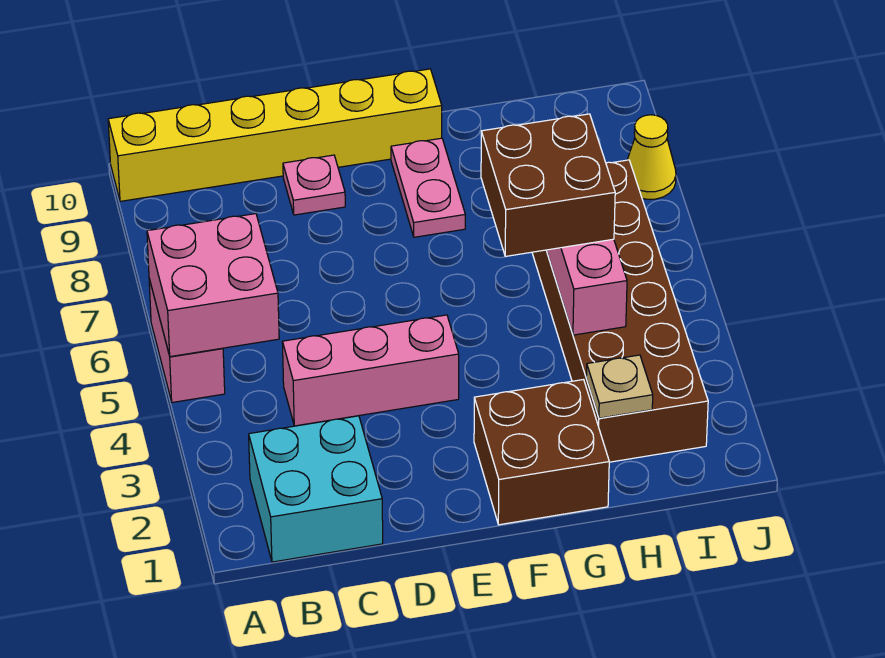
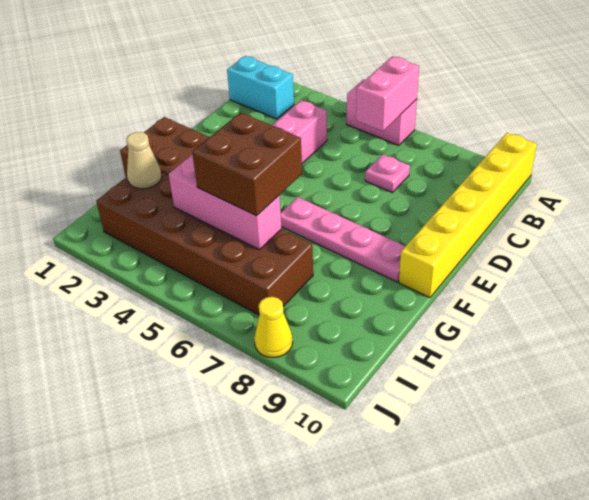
pink brick A5:B6 level 2 -> pink brick A6:B6 level 2
cyan brick B1:C2 level 1 -> cyan brick B1:B2 level 1
pink plate D9 level 1 -> pink plate C7 level 1
pink plate F8:F9 level 1 -> pink plate F6:F9 level 1
tan plate H2 level 2 -> tan cone H2 level 2

